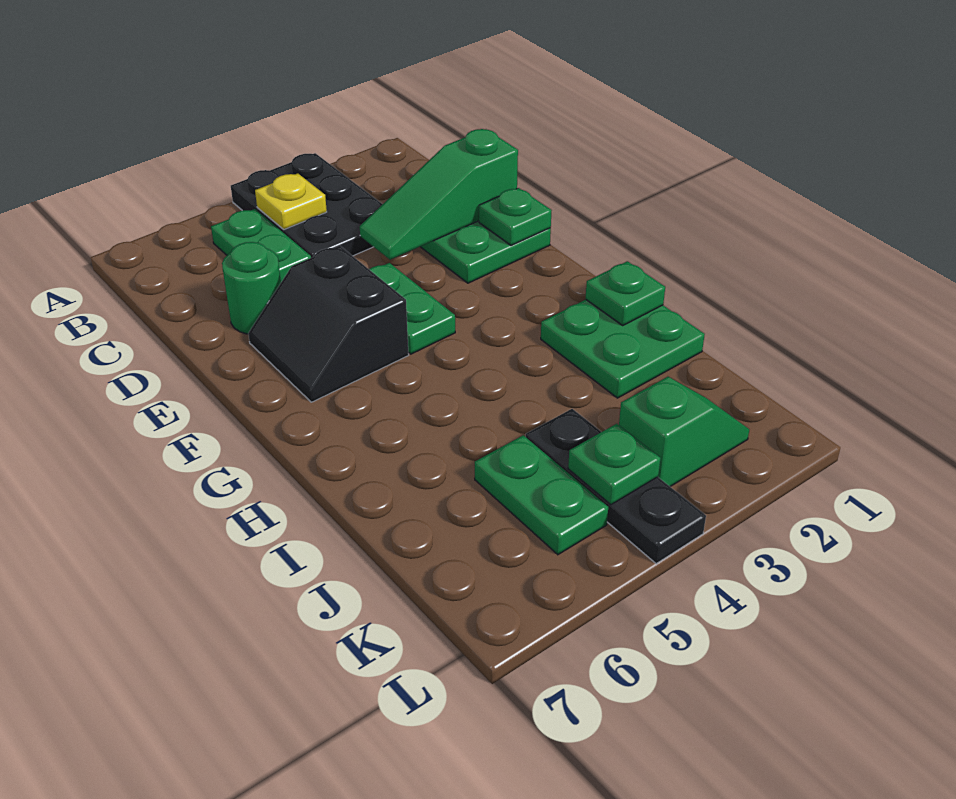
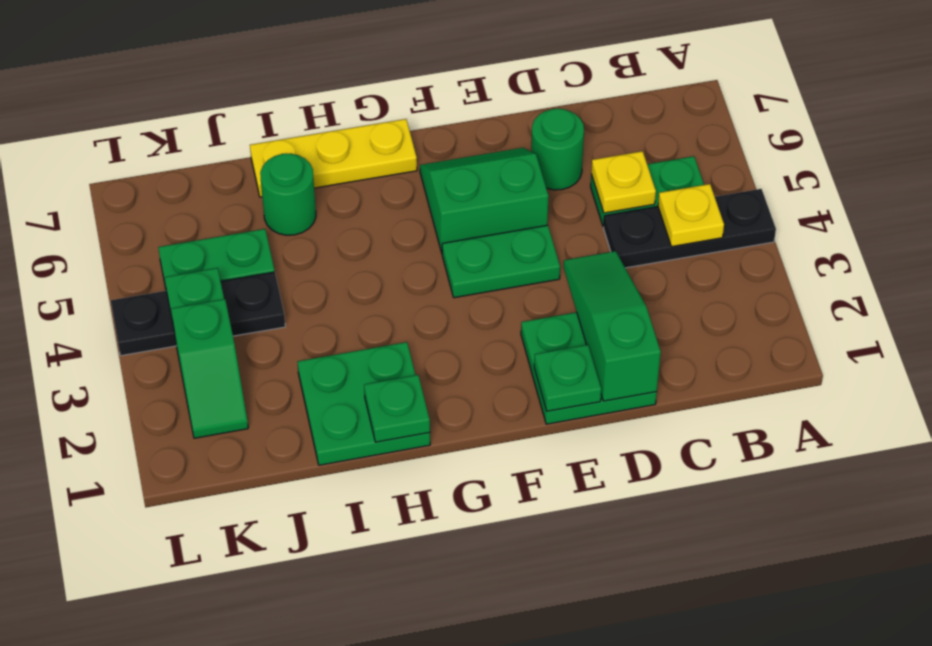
black plate A3:C4 level 1 -> black plate A4:C4 level 1
none -> yellow plate C5 level 2
black slope E5:F6 level 1 top 5 -> green slope E5:F6 level 1 top 5
none -> yellow plate G7:I7 level 1
none -> green round brick I6 level 1

